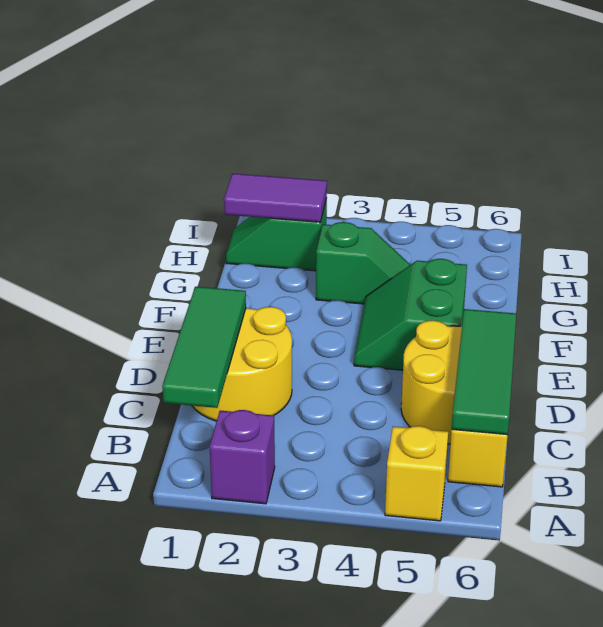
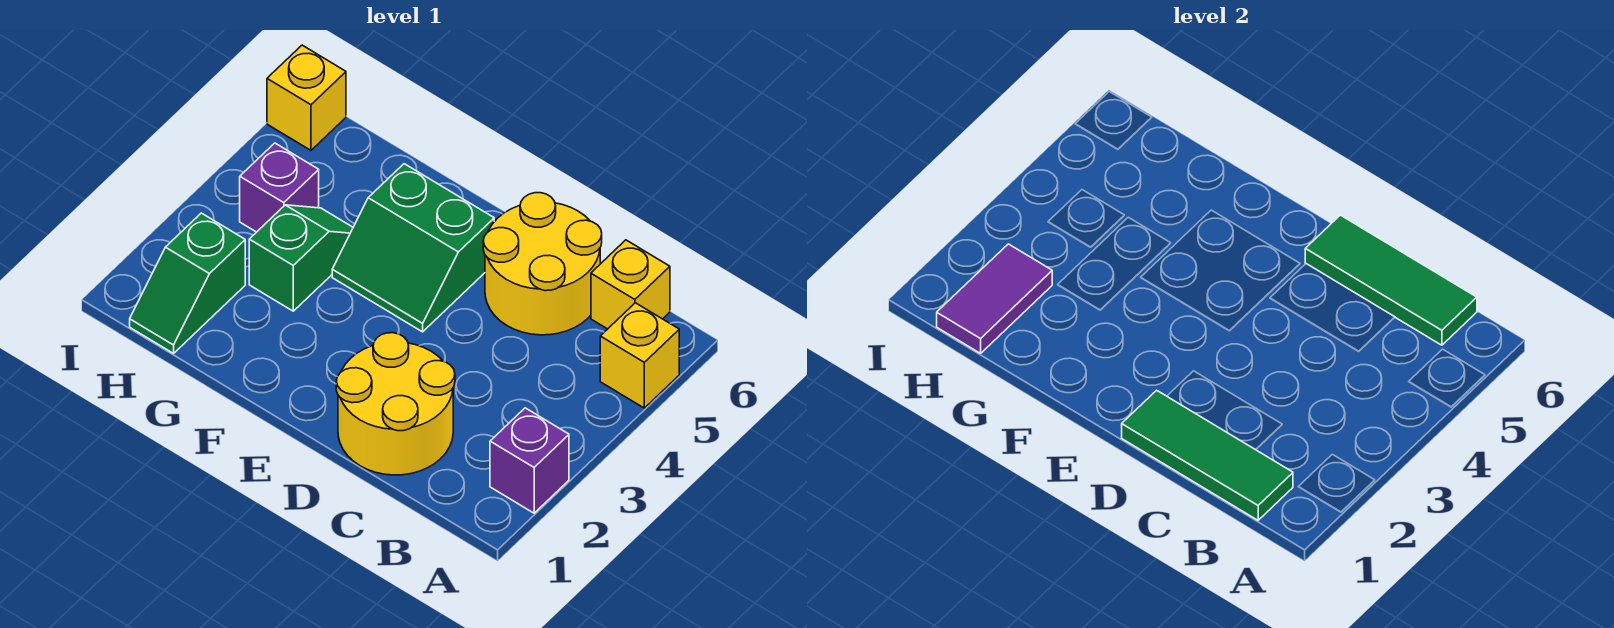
none -> purple brick H4 level 1
none -> yellow brick I6 level 1

